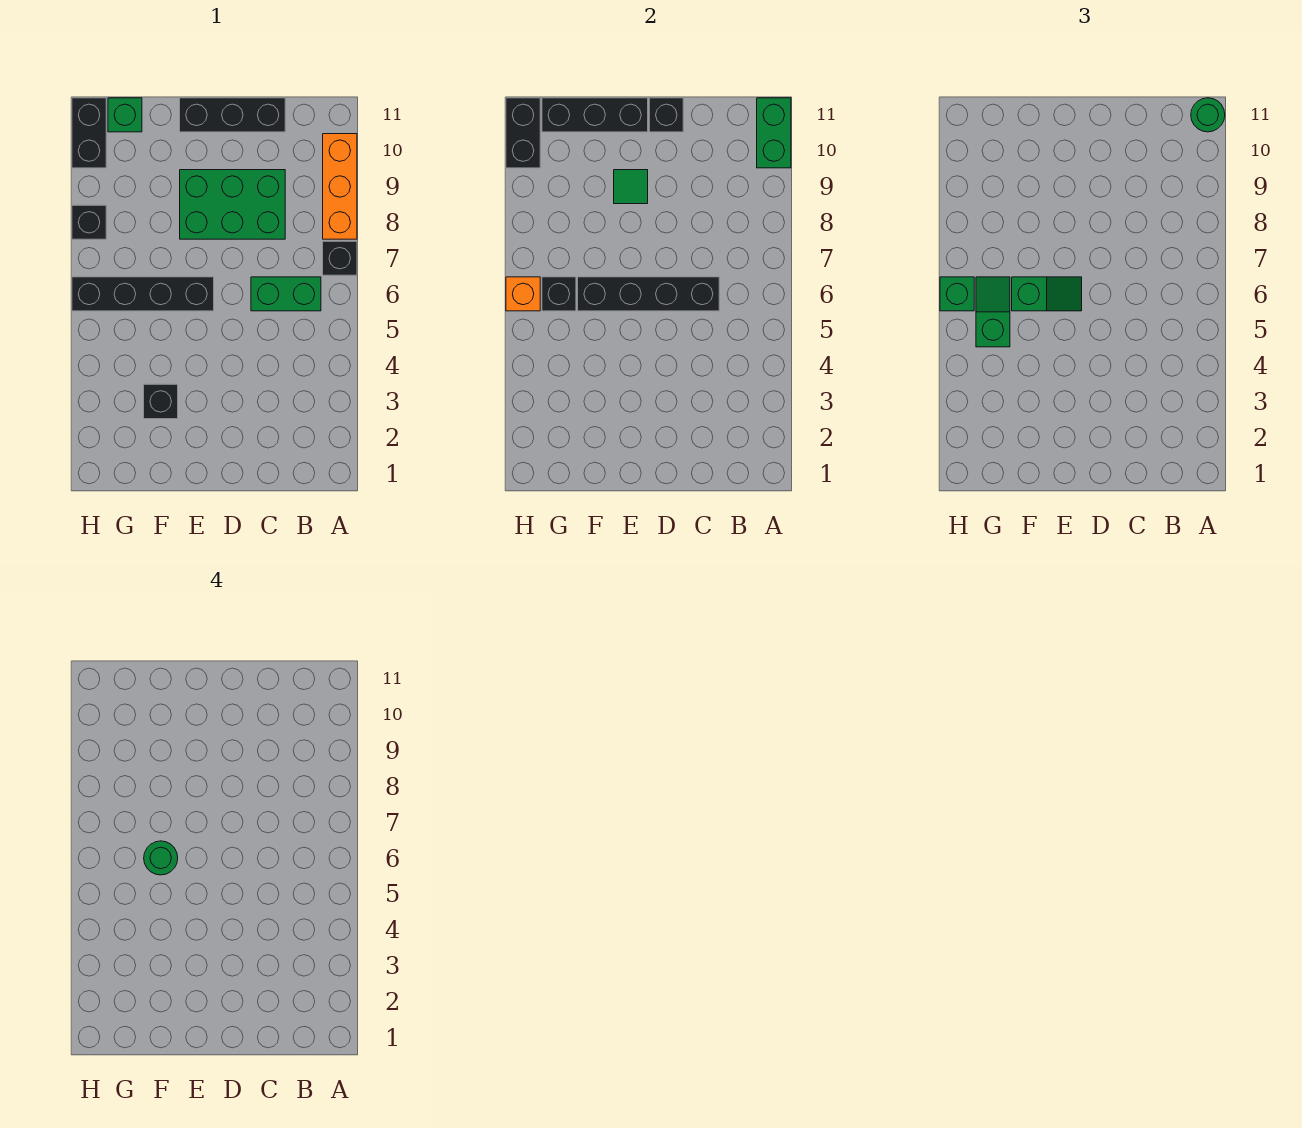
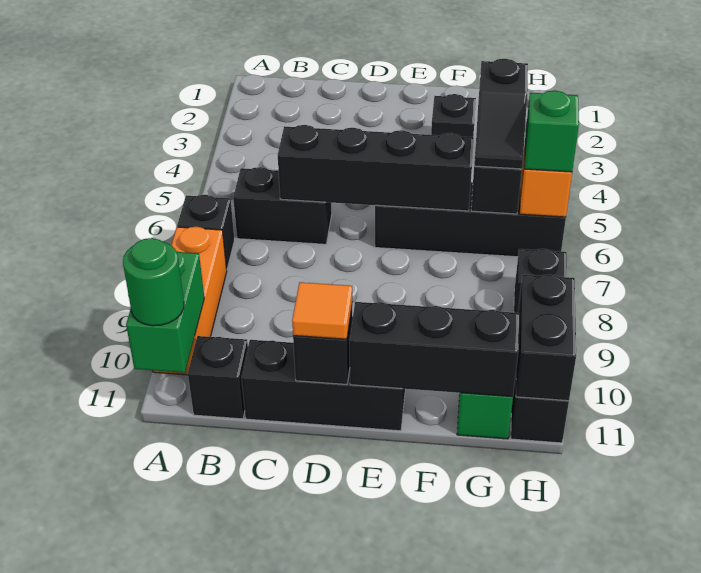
green brick B6:C6 level 1 -> black brick B6:C6 level 1
none -> black brick B11 level 1
green brick C8:E9 level 1 -> none
none -> orange tile D11 level 3
green slope E6:F6 level 3 top F -> none
green tile E9 level 2 -> none
green round brick F6 level 4 -> none
green slope G5:G6 level 3 top 5 -> black slope G5:G6 level 3 top 5

